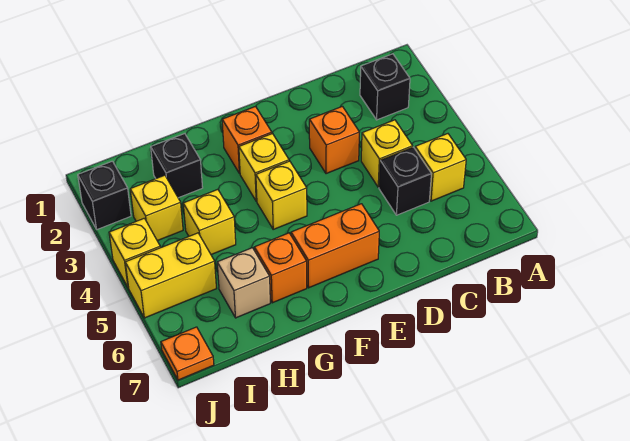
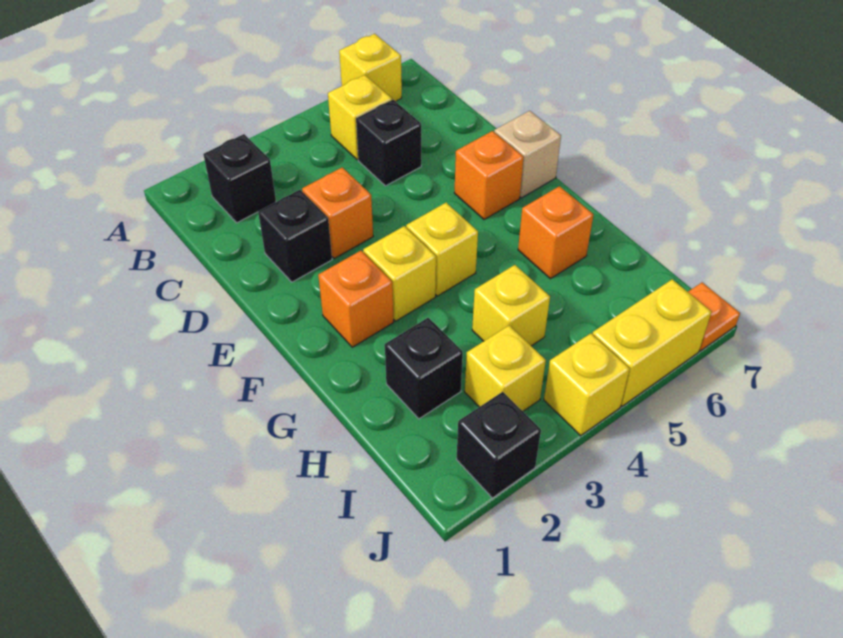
yellow brick C4 level 1 -> yellow brick A6 level 1
none -> black brick D2 level 1
orange brick E6:F6 level 1 -> orange brick E6 level 1
tan brick H6 level 1 -> tan brick E7 level 1
yellow brick I5:J5 level 1 -> yellow brick J5:J6 level 1

